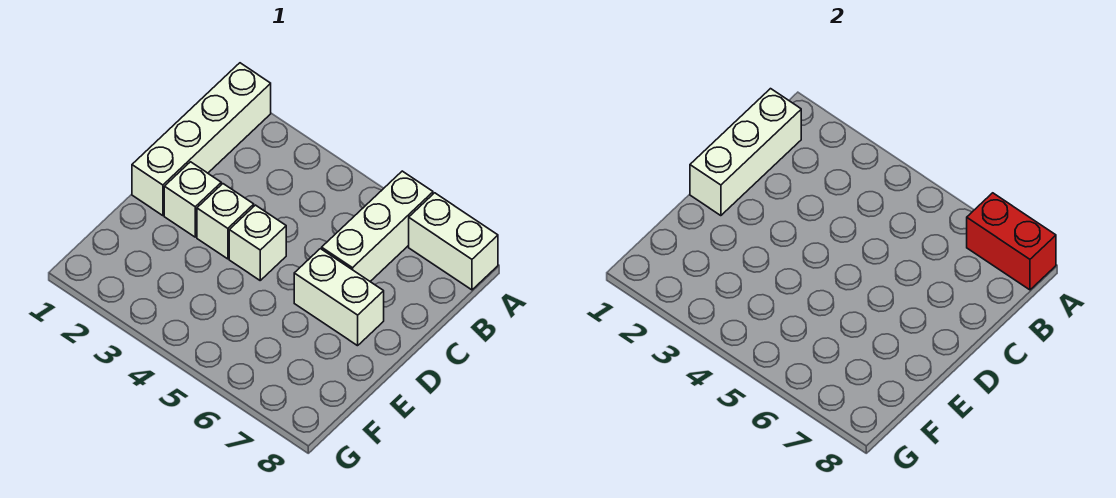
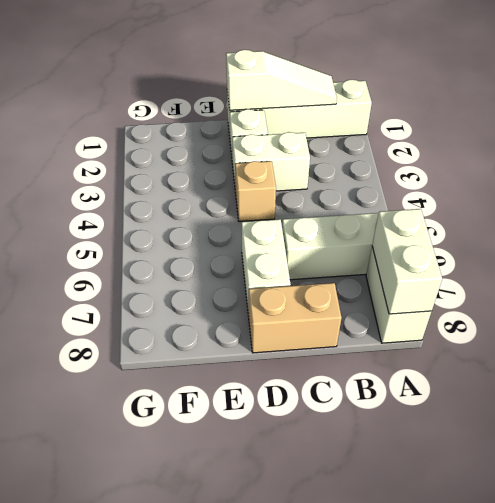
red brick A7:A8 level 2 -> white brick A7:A8 level 2
white brick B1:D1 level 2 -> white slope B1:D1 level 2 top D
none -> tan brick C8:D8 level 1
white brick D3 level 1 -> white brick C3:D3 level 1
white brick D4 level 1 -> tan brick D4 level 1

